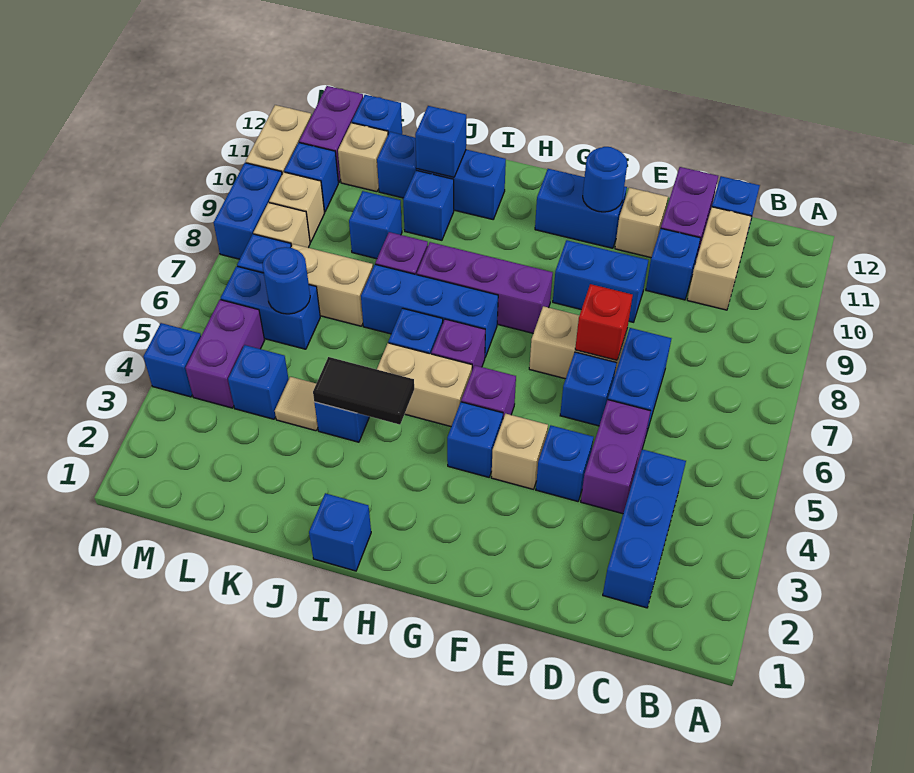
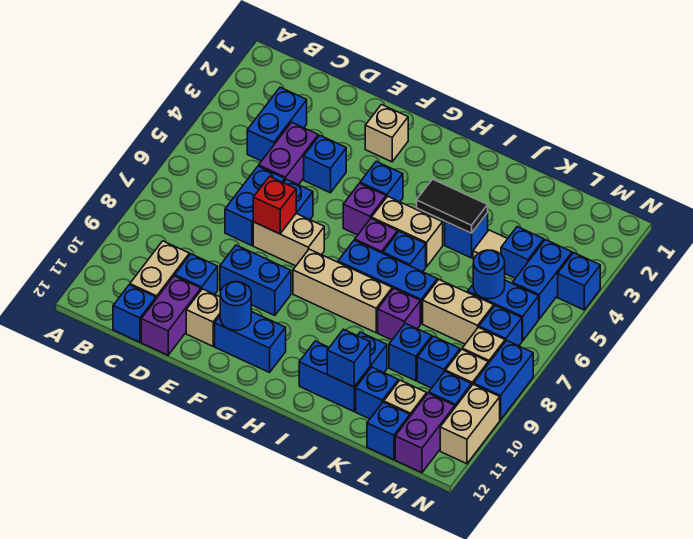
blue brick C2:C4 level 1 -> blue brick C3:C4 level 1
tan brick F4 level 1 -> tan brick F2 level 1
purple brick G8:I8 level 1 -> tan brick G8:I8 level 1
blue brick I1 level 1 -> blue brick L9 level 1
purple brick M4:M5 level 1 -> blue brick M4:M5 level 1

